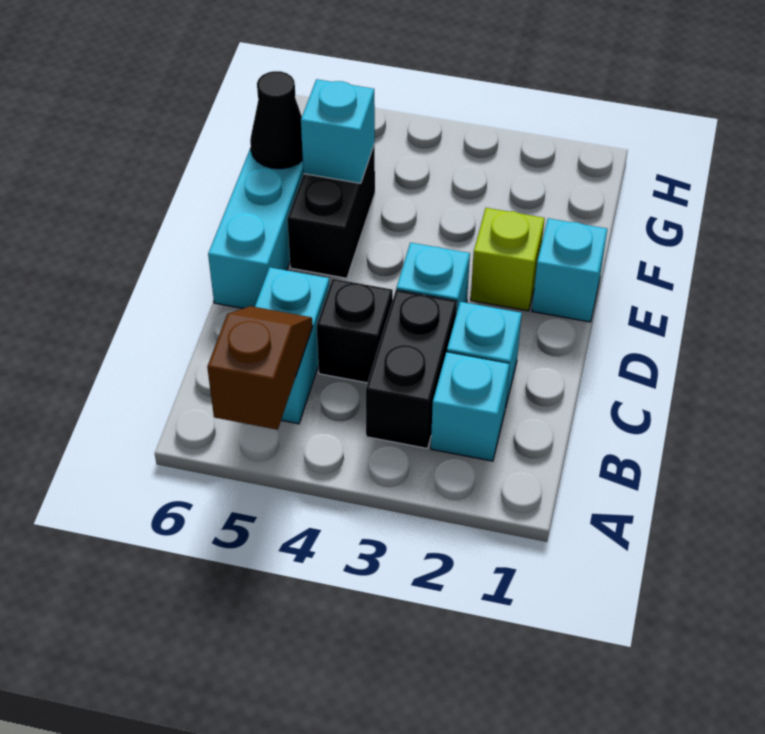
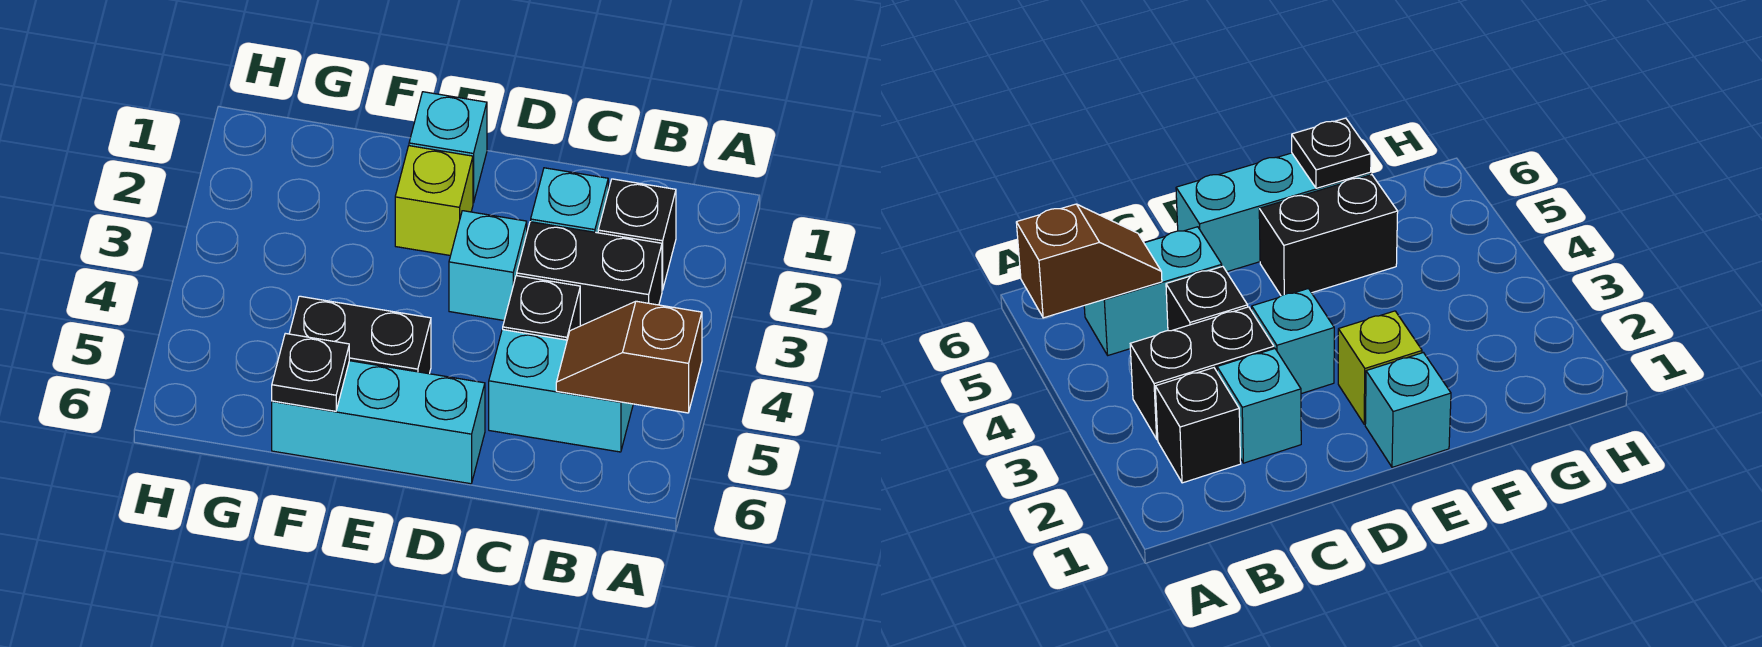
cyan brick B2 level 1 -> black brick B2 level 1
cyan brick F5 level 2 -> none
black cone F6 level 2 -> black plate F6 level 2

